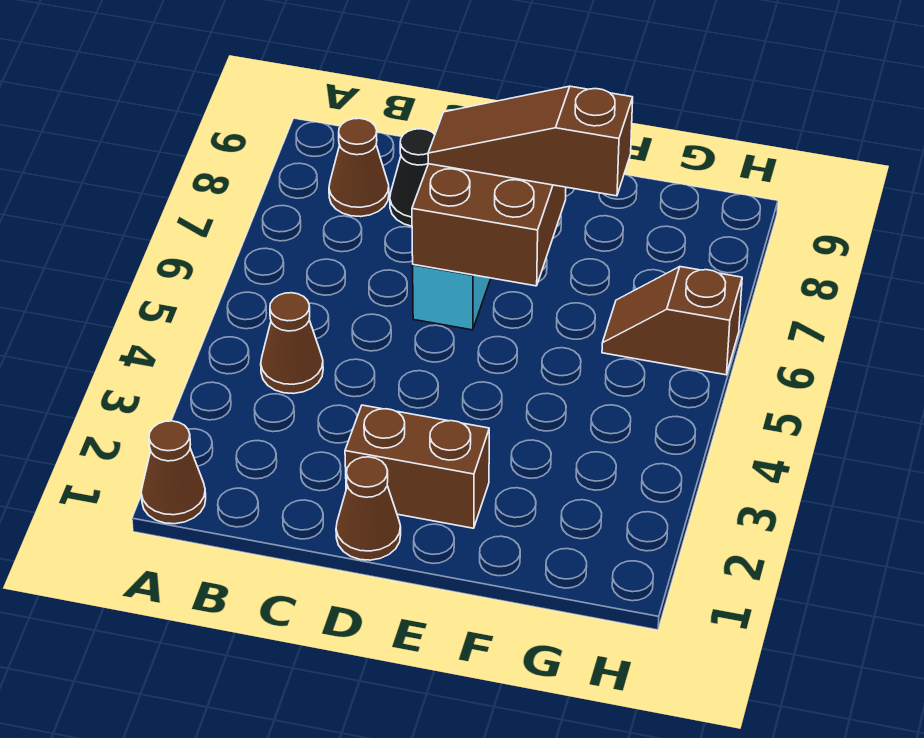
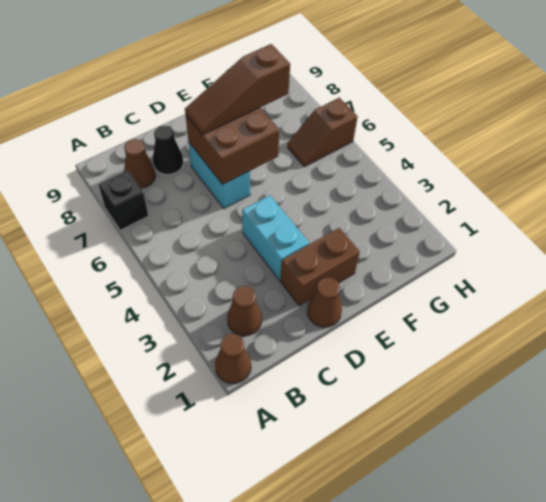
none -> black brick A7 level 1
brown cone B4 level 1 -> brown cone B2 level 1
none -> cyan brick D3:D4 level 1

